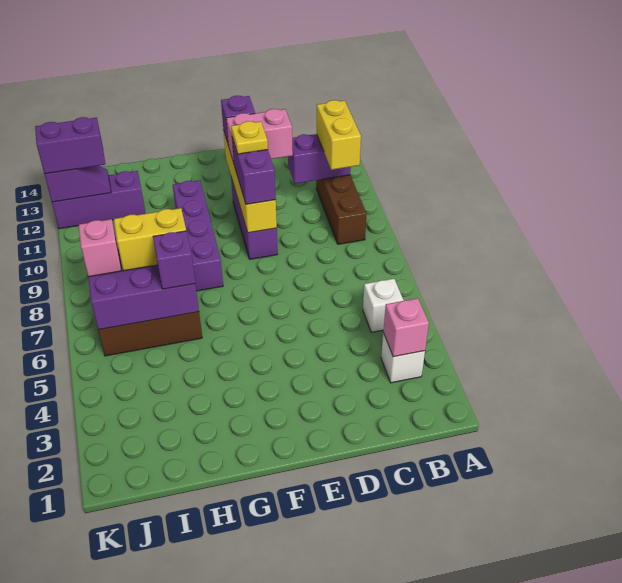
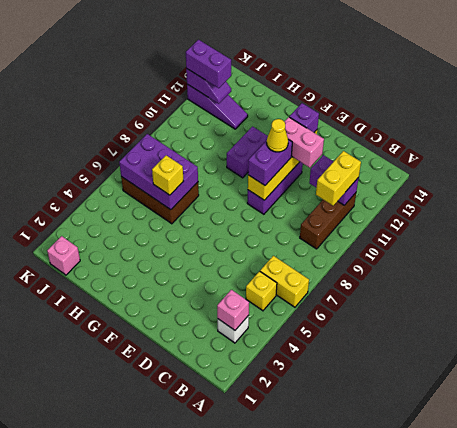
white brick B5 level 1 -> yellow brick B5 level 1
yellow plate E10 level 4 -> yellow cone E10 level 4
purple brick G8:G11 level 1 -> purple brick G10:G11 level 1
purple brick H6 level 3 -> yellow brick H6 level 3
yellow brick H7:I7 level 3 -> yellow brick A6:B6 level 1
purple brick I12:K12 level 1 -> purple slope I12:K12 level 1 top K
pink brick J7 level 3 -> pink brick J1 level 1

